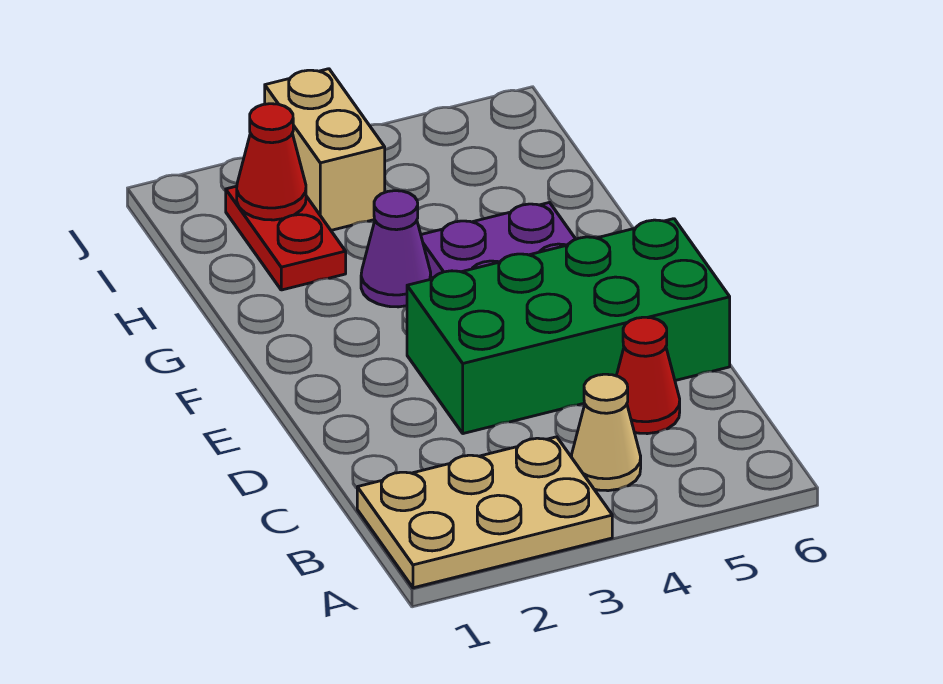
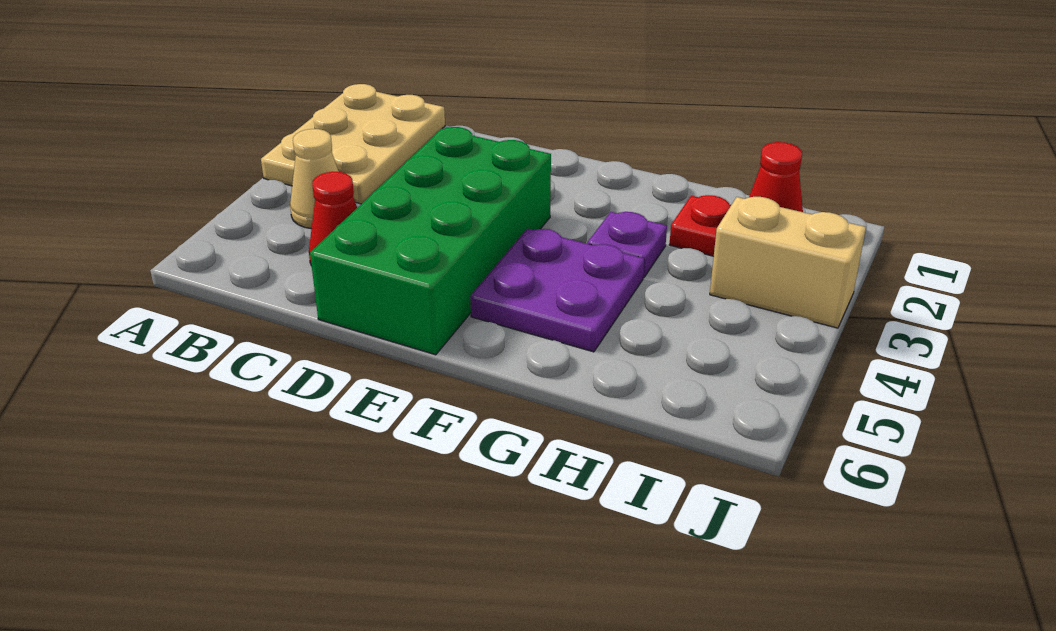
purple cone G3 level 1 -> purple plate G3 level 1

